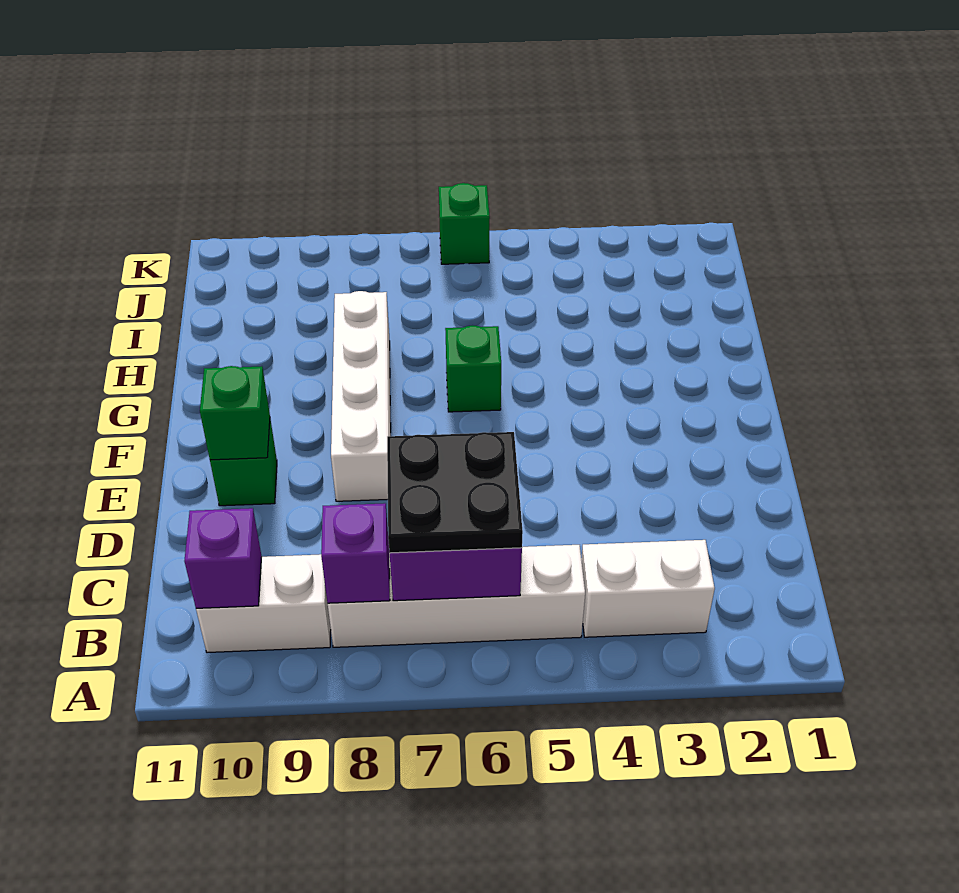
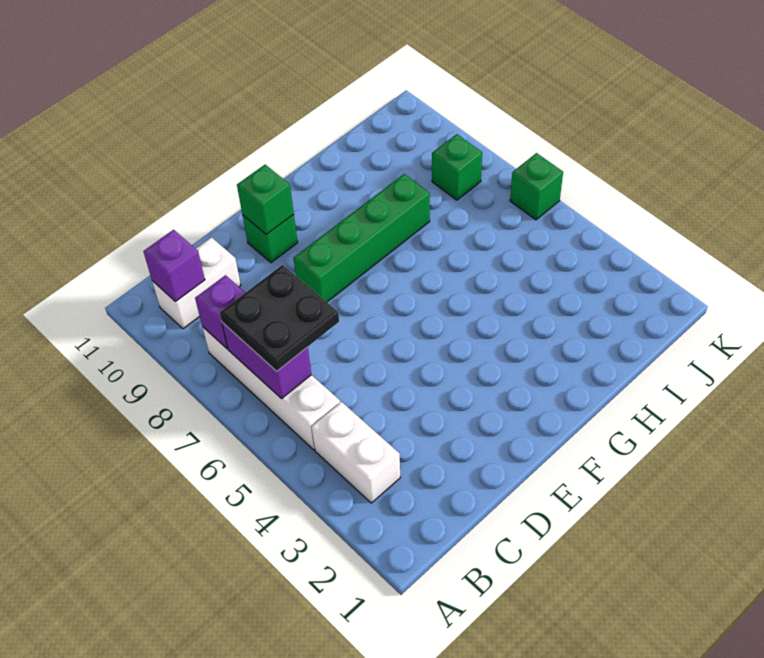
white brick B9:B10 level 1 -> white brick B10:C10 level 1
white brick E8:H8 level 1 -> green brick E8:H8 level 1
green brick G6 level 1 -> green brick J8 level 1

